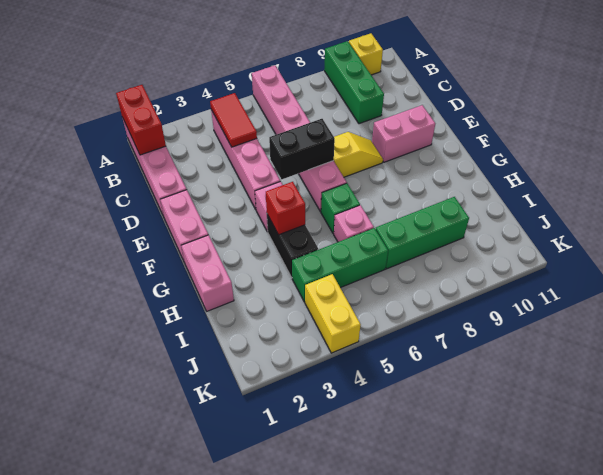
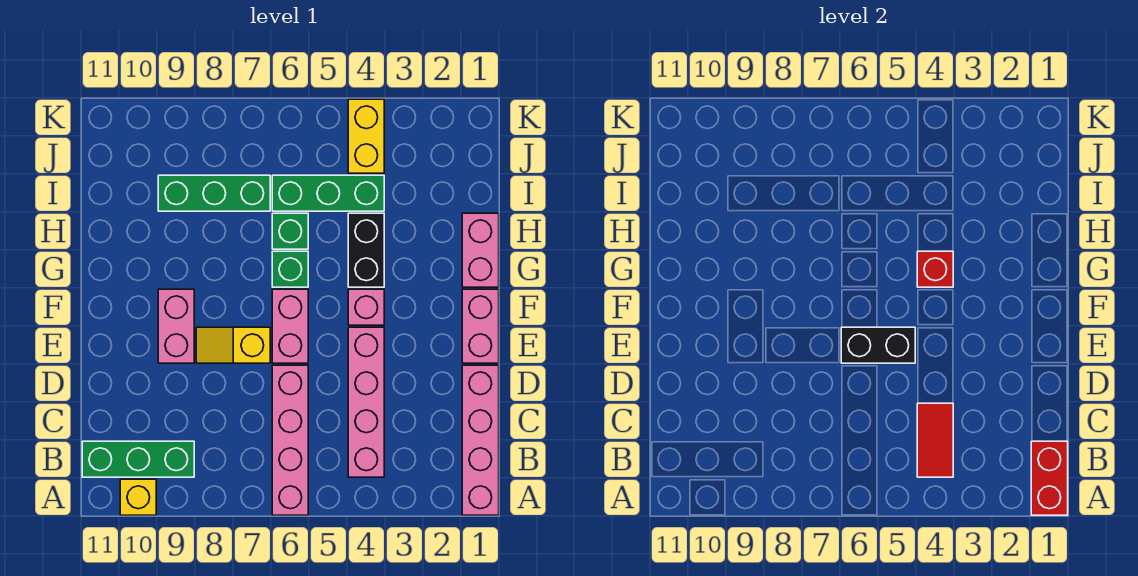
green brick A9:C9 level 1 -> green brick B9:B11 level 1
pink brick E9:E10 level 1 -> pink brick E9:F9 level 1
pink brick H6 level 1 -> green brick H6 level 1

